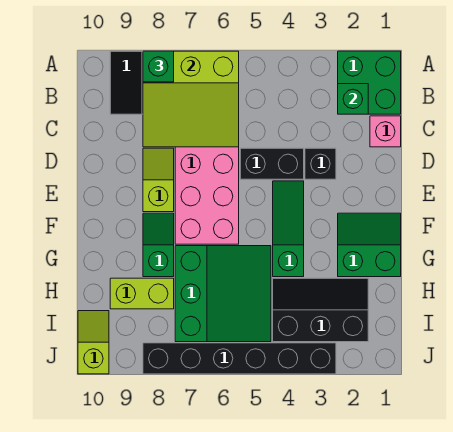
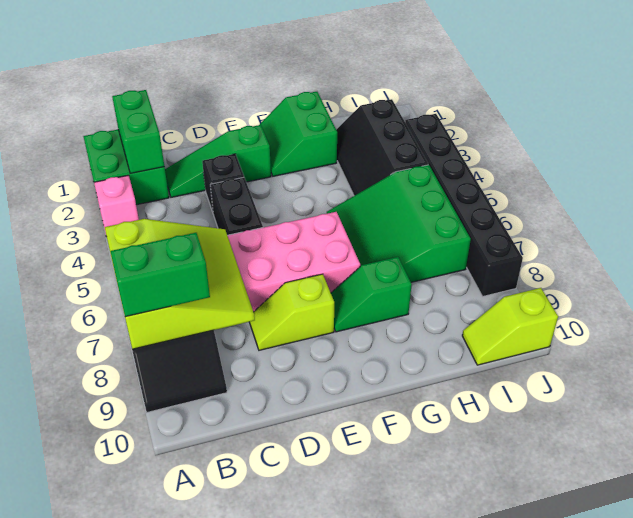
green brick A8 level 3 -> green brick A8:B8 level 3
green brick B2 level 2 -> green brick B1:B2 level 2
pink brick C1 level 1 -> pink brick A3 level 1
green slope E4:G4 level 1 top G -> green slope C2:E2 level 1 top E
green slope G5:I7 level 1 top 7 -> green slope G5:I7 level 1 top I
lime brick H8:H9 level 1 -> none

